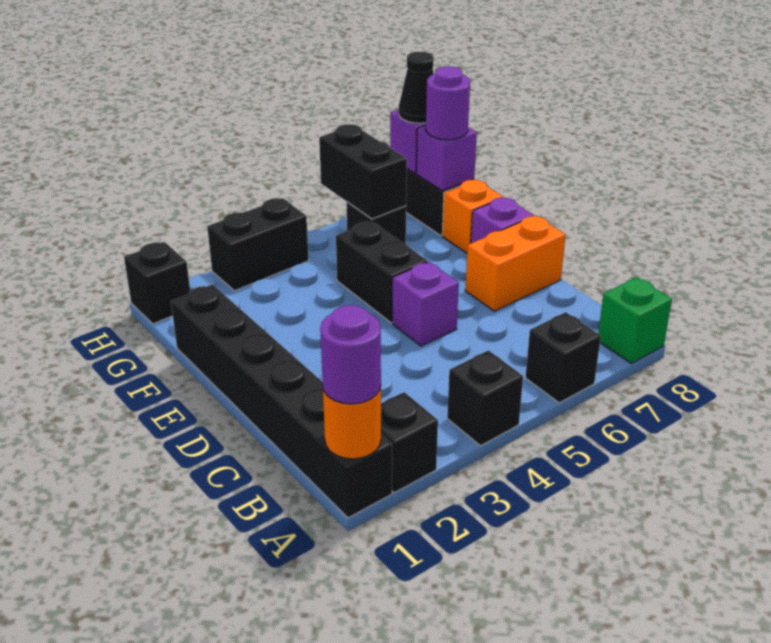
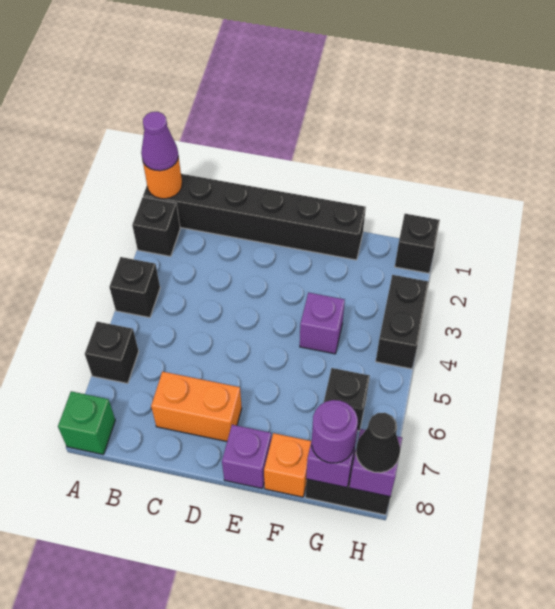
purple round brick A1 level 3 -> purple cone A1 level 3
purple brick D5 level 1 -> purple brick F4 level 1
orange brick D7:D8 level 1 -> orange brick C7:D7 level 1
black brick E5:F5 level 1 -> none
black brick G6:H6 level 2 -> none

